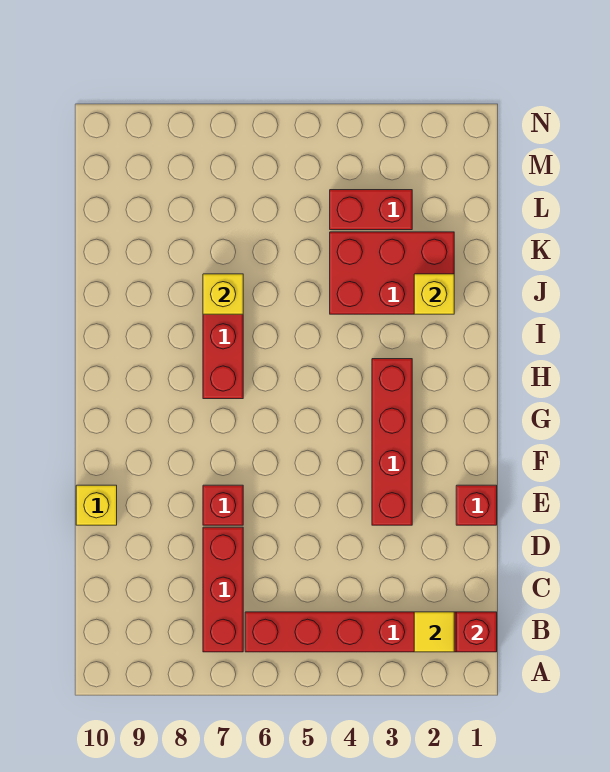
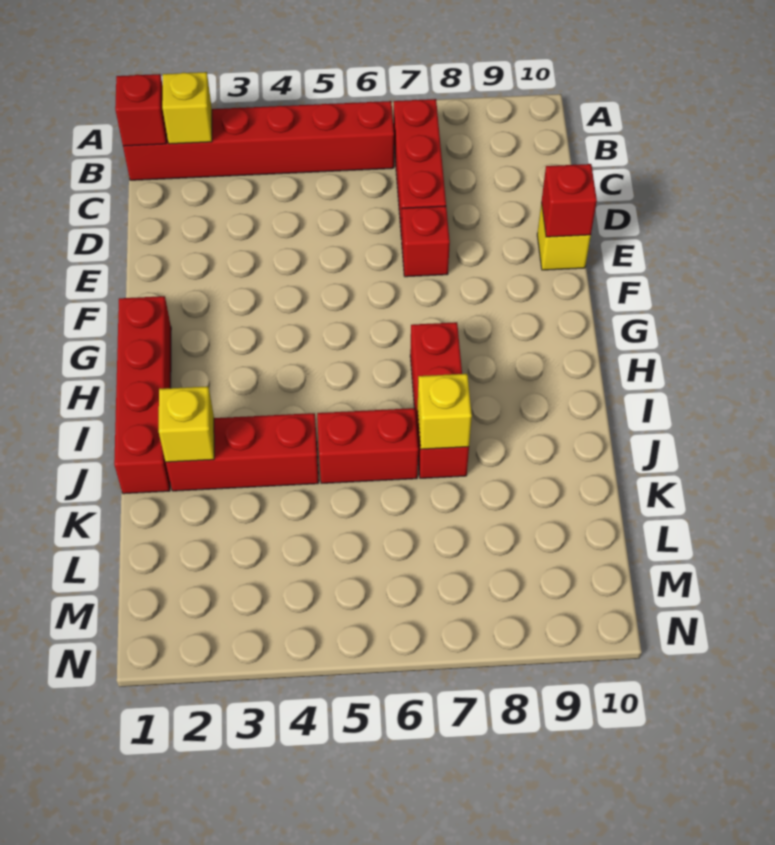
yellow tile B2 level 2 -> yellow brick B2 level 2
red brick E1 level 1 -> red brick E10 level 2
red brick E3:H3 level 1 -> red brick G1:J1 level 1
red brick J2:K4 level 1 -> red brick J2:J4 level 1
red brick L3:L4 level 1 -> red brick J5:J6 level 1

